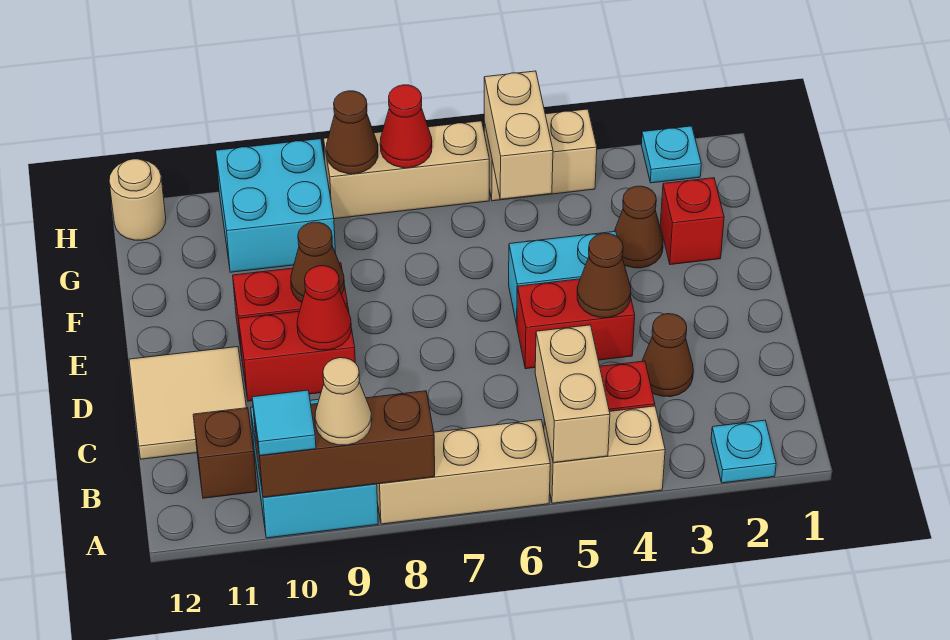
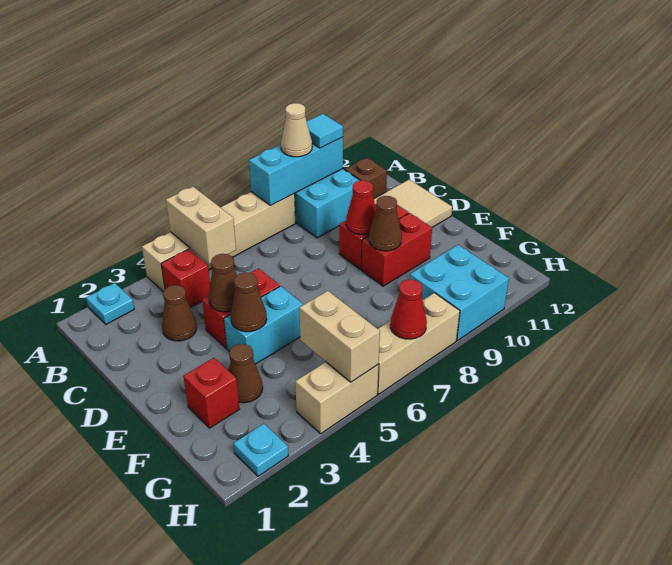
brown brick A8:A10 level 2 -> cyan brick A8:A10 level 2
brown cone H8 level 2 -> brown cone E4 level 2
tan round brick H12 level 1 -> none

